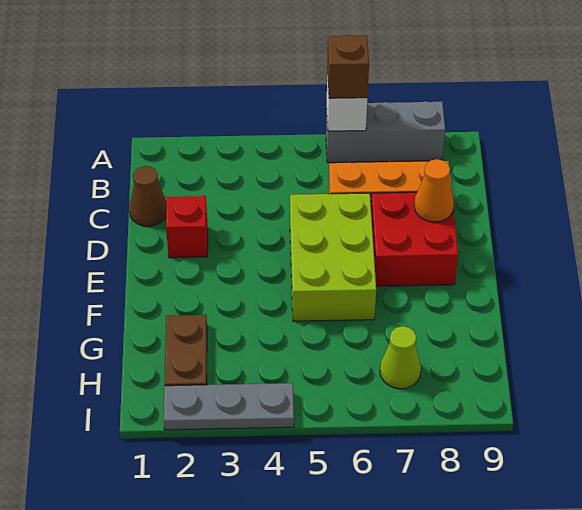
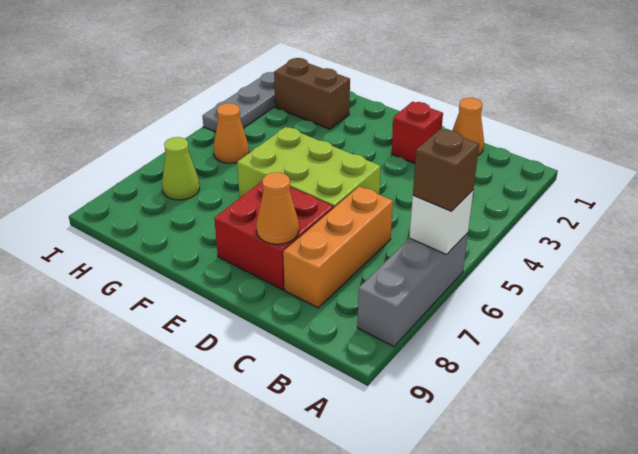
brown cone C1 level 1 -> orange cone C1 level 1
brown plate G2:H2 level 1 -> brown brick G2:H2 level 1
none -> orange cone H5 level 1

